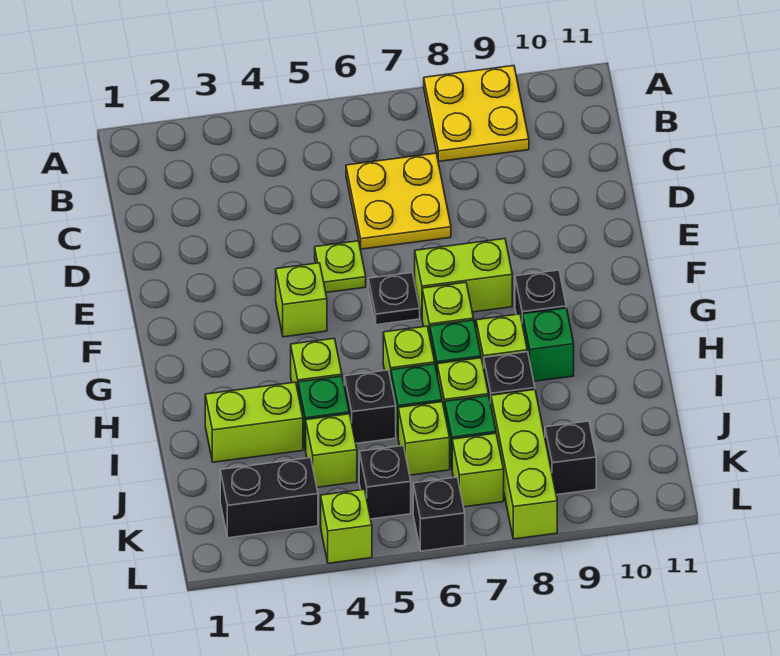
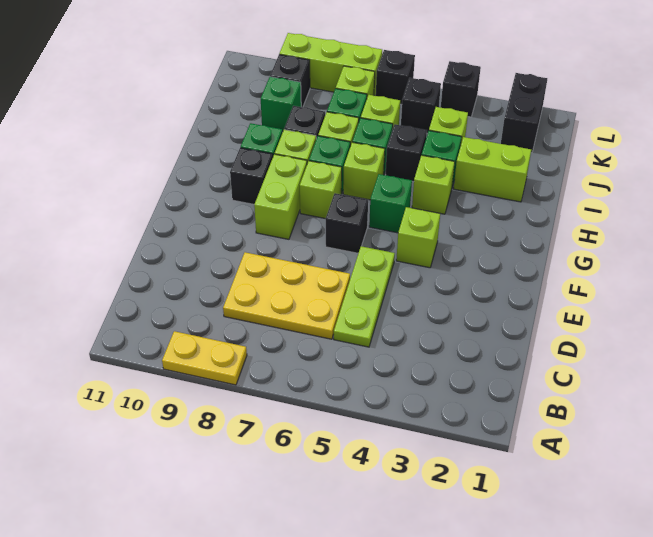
yellow plate A8:B9 level 1 -> yellow plate A8:A9 level 1
yellow plate C6:D7 level 1 -> yellow plate C6:D8 level 1
lime plate E5 level 1 -> lime plate C5:E5 level 1
black plate F6 level 1 -> black brick F6 level 1
lime brick F7:F8 level 1 -> lime brick F8:G8 level 1
none -> green brick G5 level 1
lime brick J8:L8 level 1 -> lime brick L7:L9 level 1
none -> green brick J9 level 1
black brick K2:K3 level 1 -> black brick K2:L2 level 1
lime brick L4 level 1 -> black brick L4 level 1

